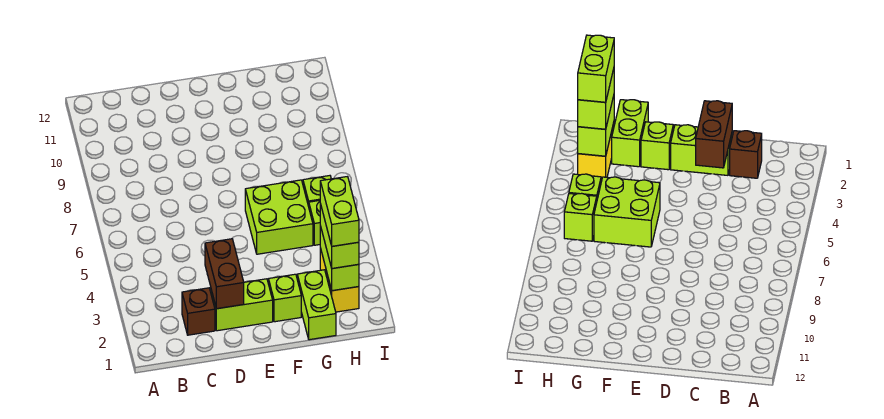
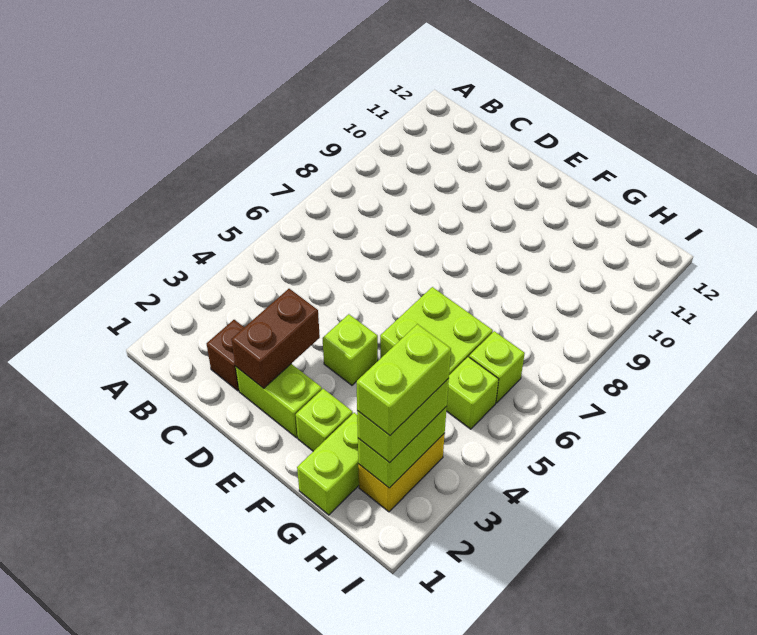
none -> lime brick E4 level 1

